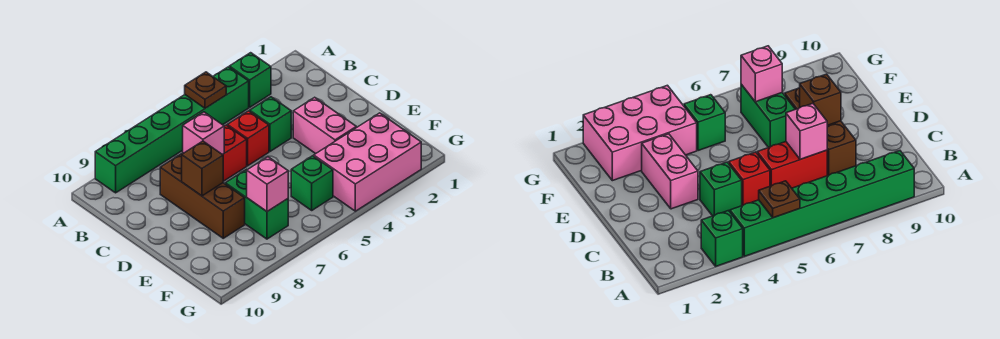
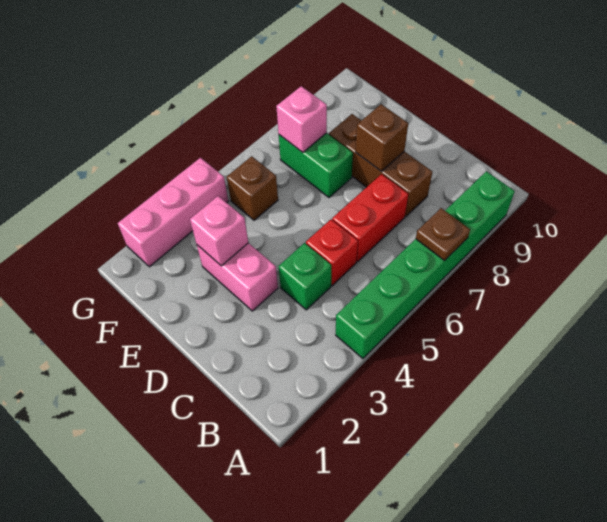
green brick A3 level 1 -> none
brown plate A5 level 2 -> brown plate A7 level 2
pink brick C7 level 2 -> pink brick E3 level 2
pink brick F2:G4 level 1 -> pink brick G2:G4 level 1
green brick F5 level 1 -> brown brick F5 level 1

